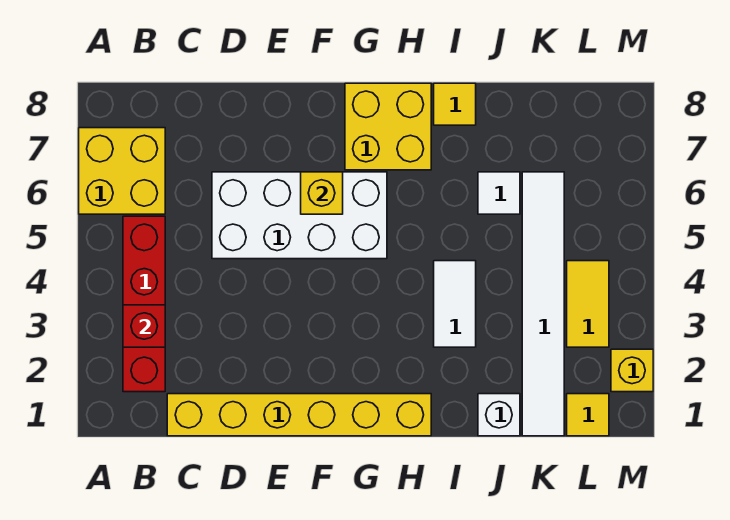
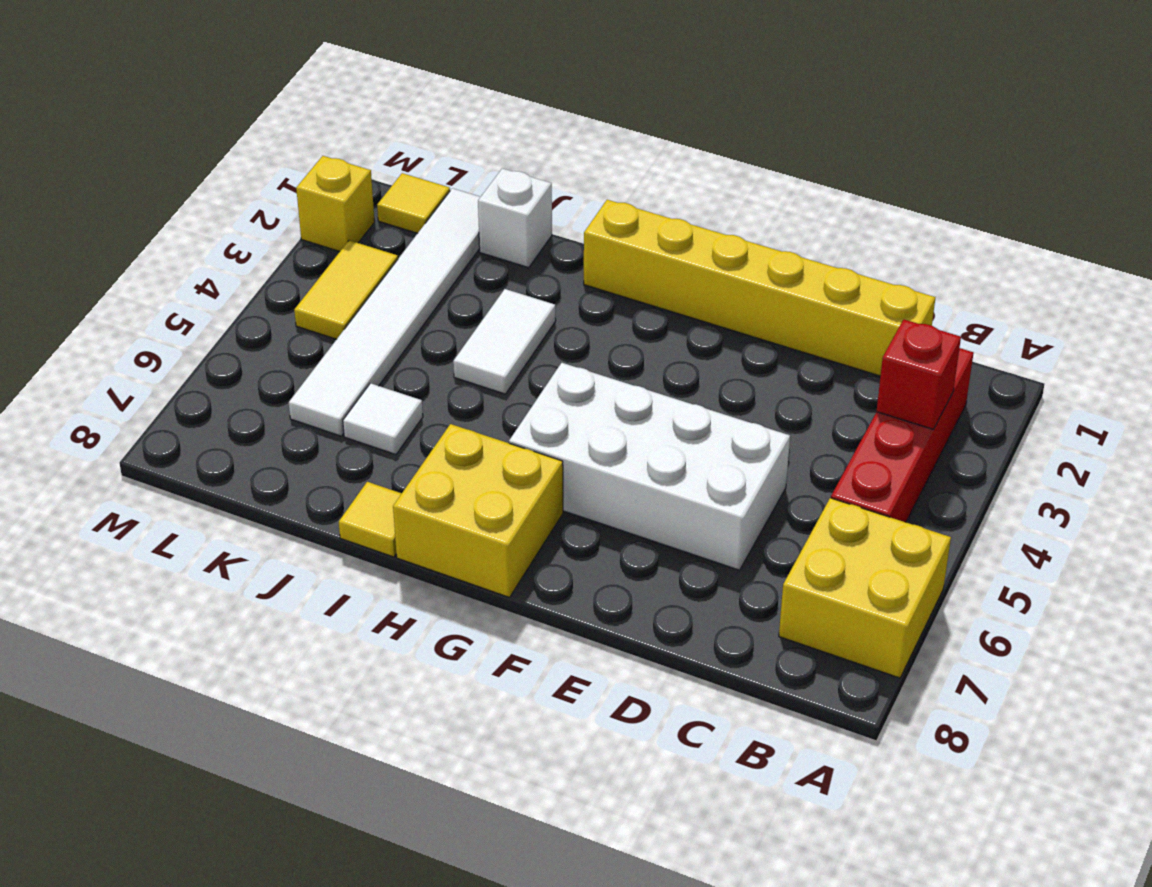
yellow brick F6 level 2 -> none

